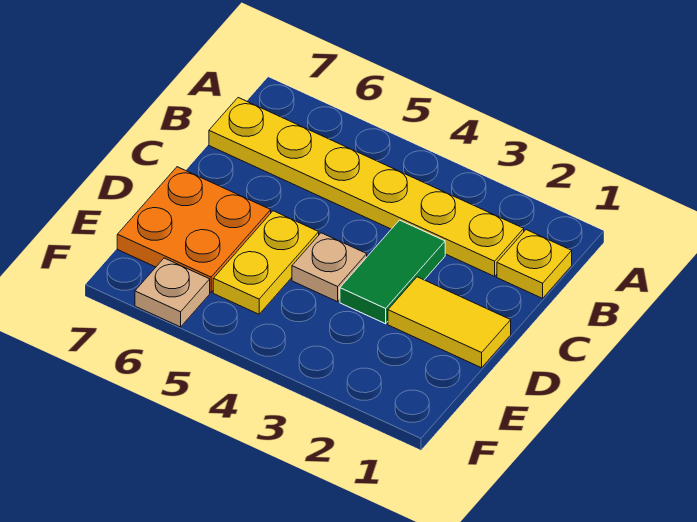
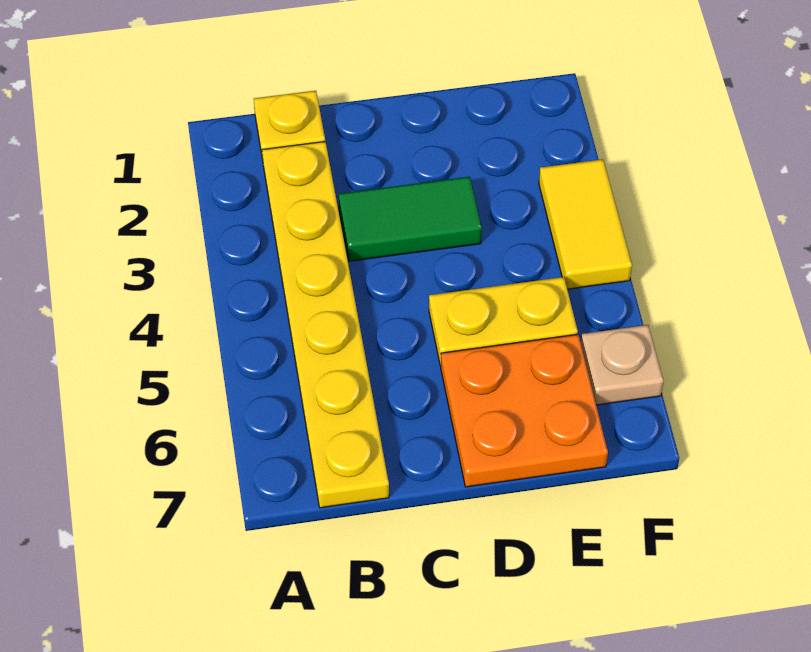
yellow tile D1:D2 level 1 -> yellow tile F3:F4 level 1
tan plate D4 level 1 -> none

